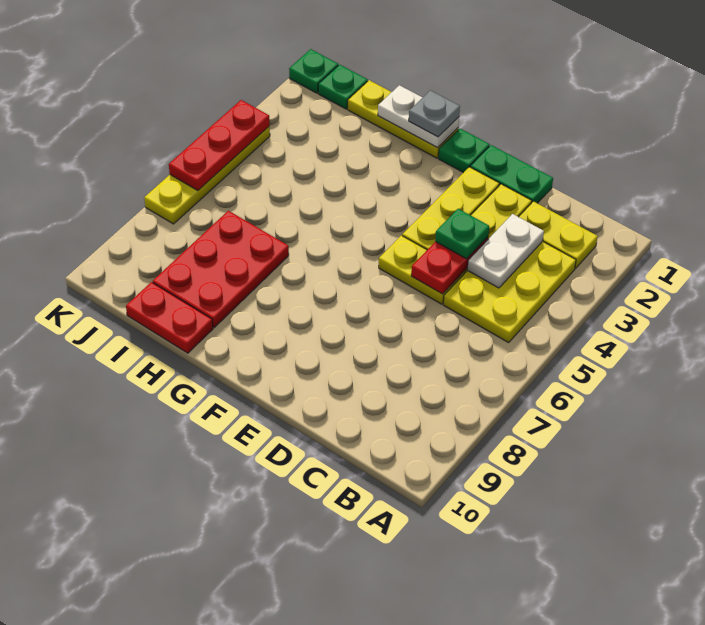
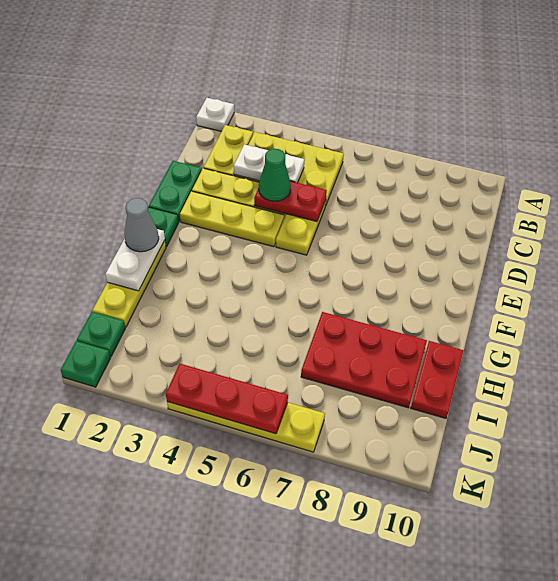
none -> white plate A1 level 1
green plate D4 level 3 -> green cone D4 level 3
grey plate G1 level 3 -> grey cone G1 level 3

